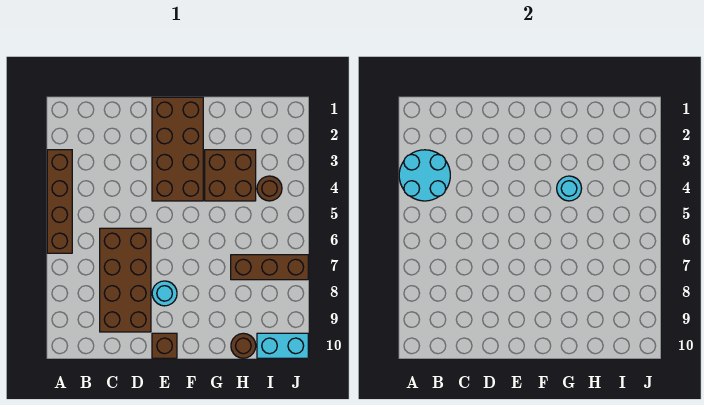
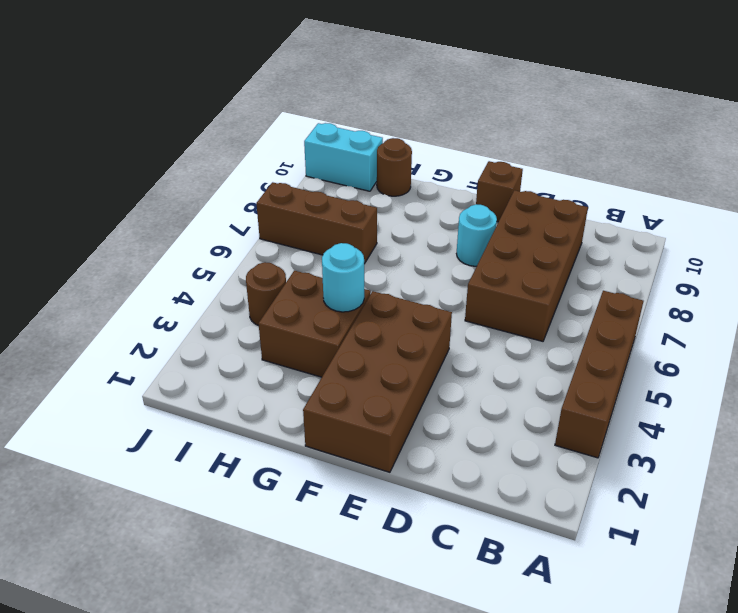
cyan round brick A3:B4 level 2 -> none

